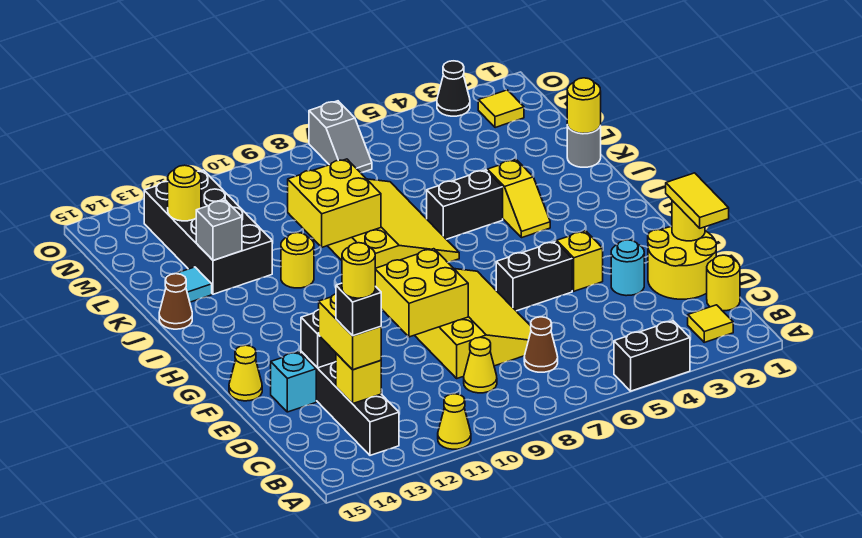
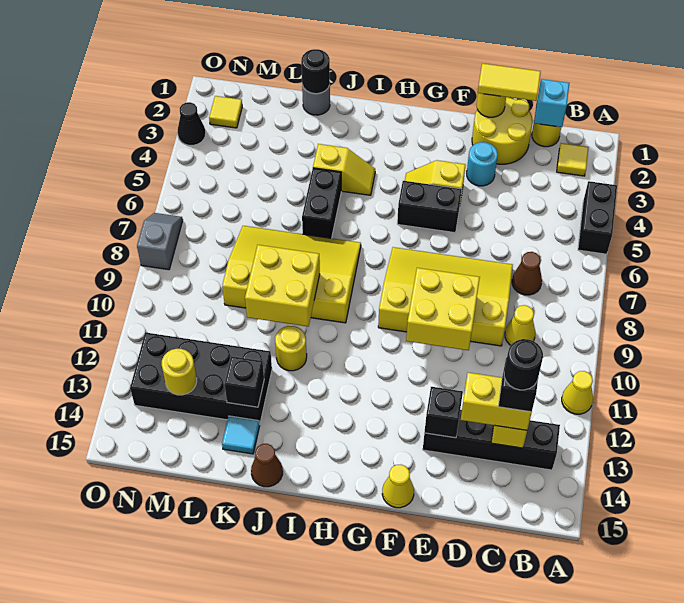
yellow round brick C13 level 5 -> black round brick C13 level 5
cyan brick E14 level 1 -> cyan brick C1 level 2
black brick F5:F6 level 1 -> black brick F5:G5 level 1
yellow round brick K1 level 2 -> black round brick K1 level 2
grey brick K13 level 2 -> black brick K13 level 2
grey slope N7:O7 level 1 top O -> grey slope O7:O8 level 1 top 8

